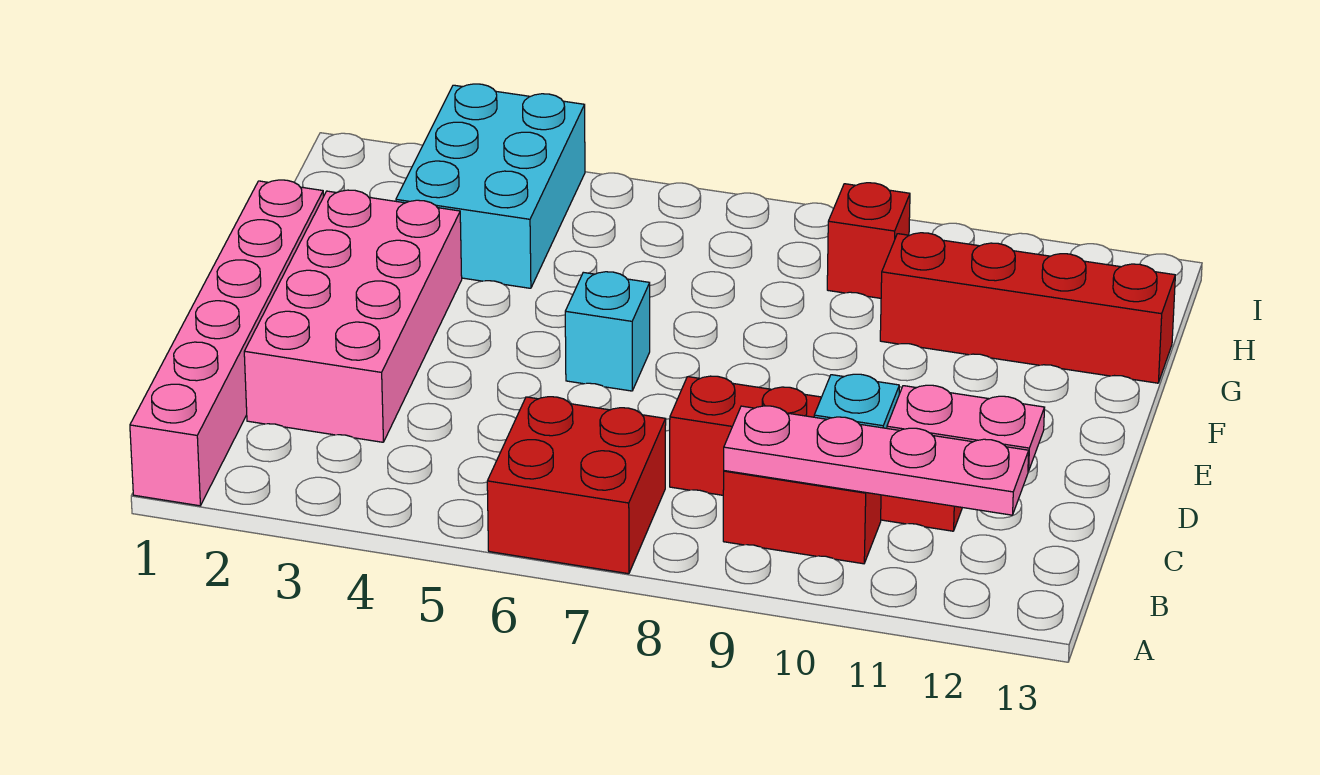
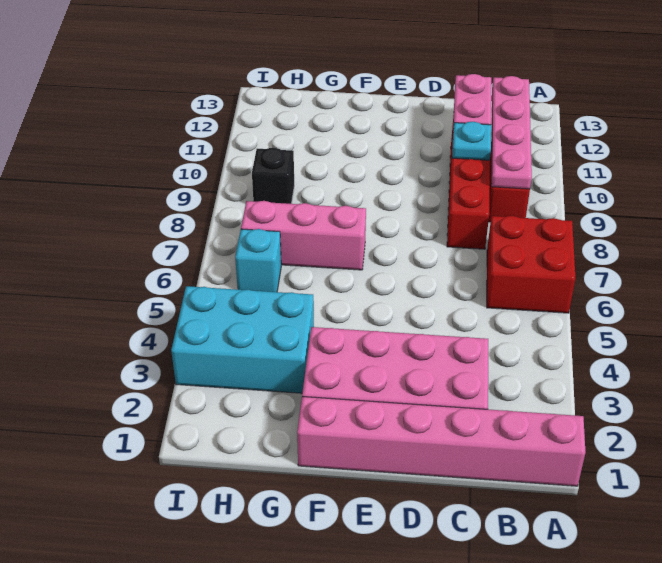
cyan brick E6 level 1 -> cyan brick H6 level 1
none -> pink brick F7:H7 level 1
red brick G10:G13 level 1 -> none
red brick H9 level 1 -> black brick H9 level 1

